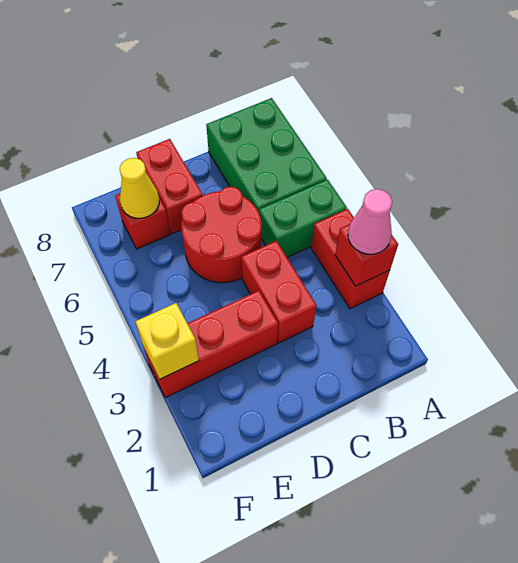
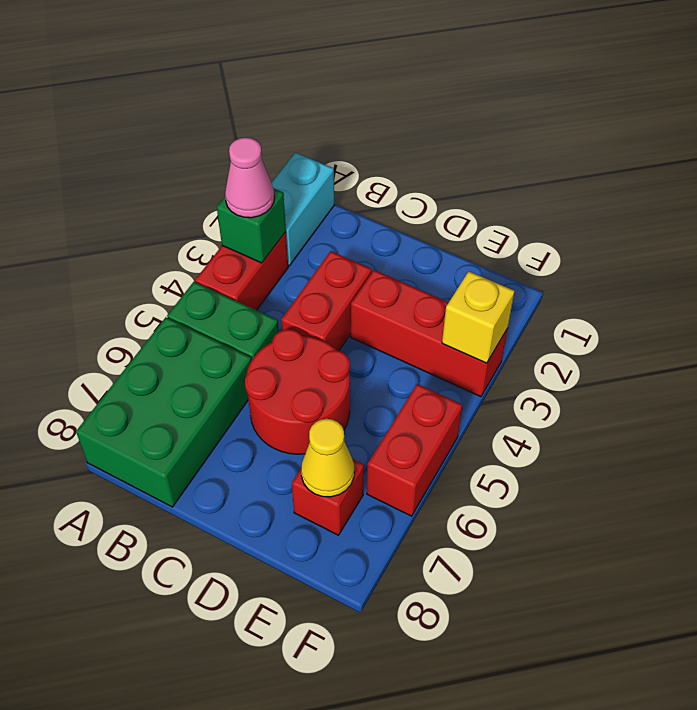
none -> cyan brick A1:A2 level 1
red brick A3 level 2 -> green brick A3 level 2
red brick D7:D8 level 1 -> red brick F5:F6 level 1

